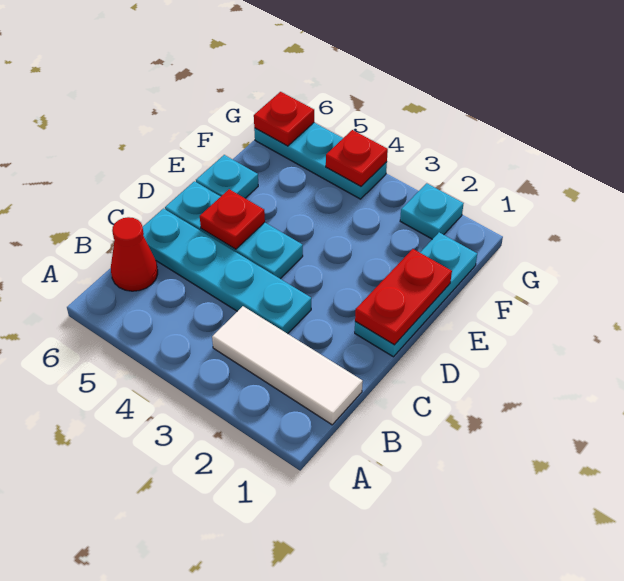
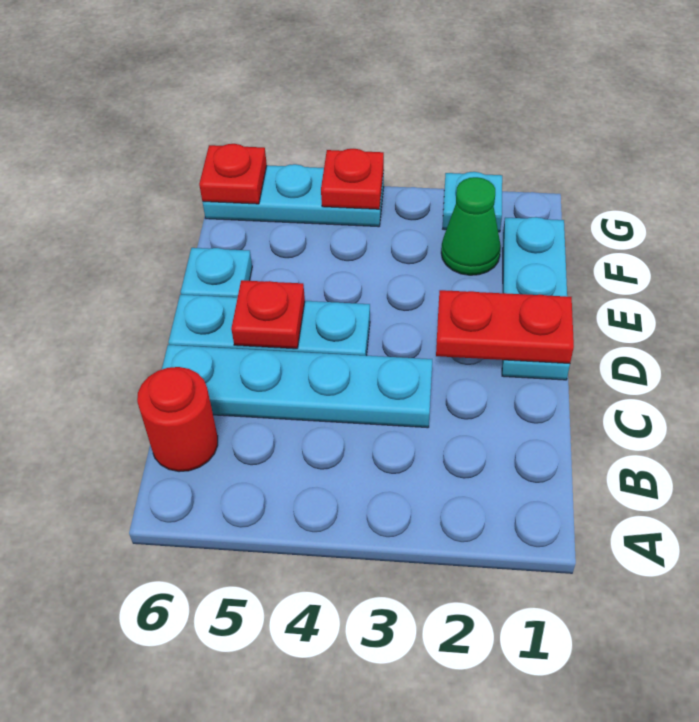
white tile B1:B3 level 1 -> none
red cone B6 level 1 -> red round brick B6 level 1
red plate D1:E1 level 2 -> red plate D1:D2 level 2
none -> green cone F2 level 1

